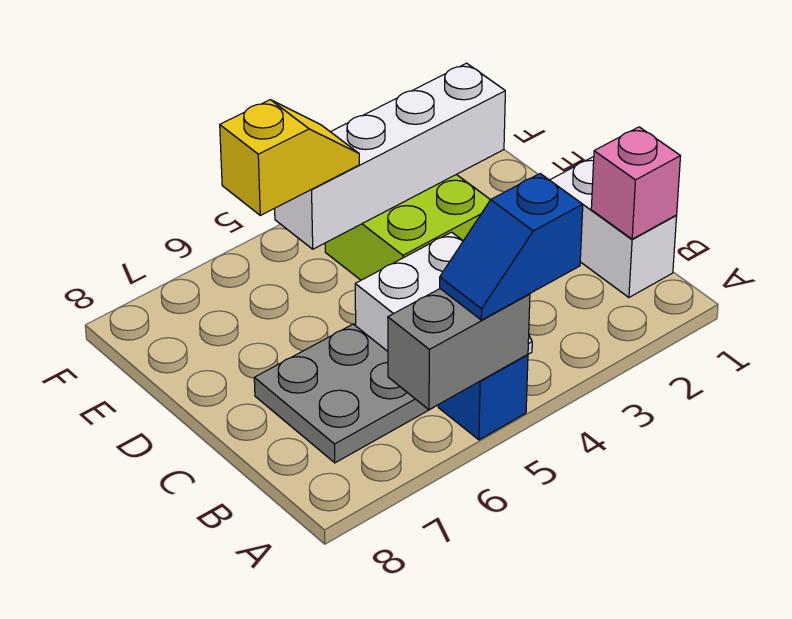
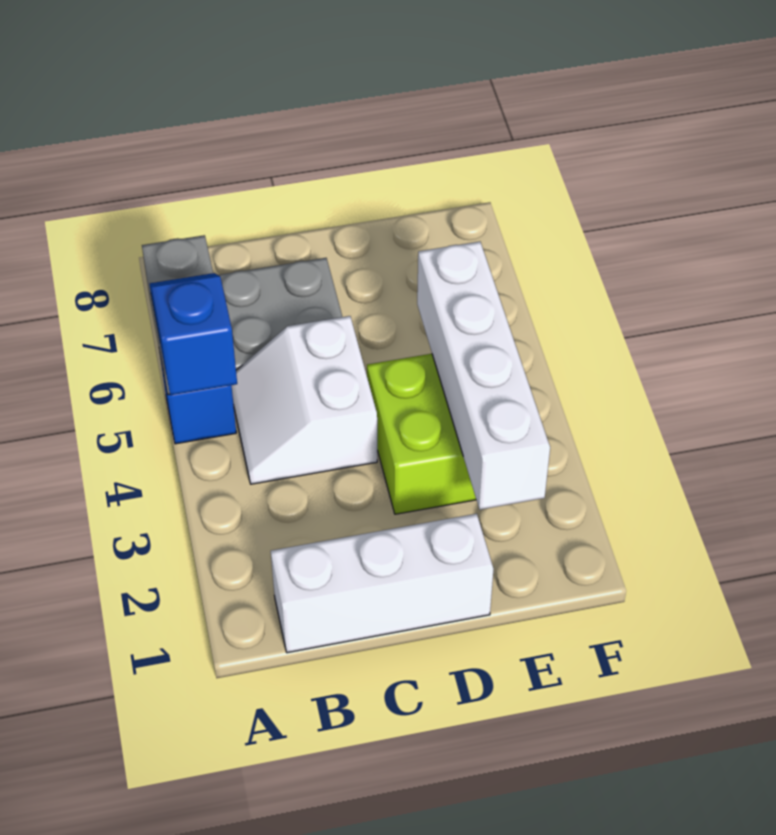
white brick B1:C1 level 1 -> white brick B1:D1 level 1
pink brick B1 level 2 -> none
yellow slope E5:E6 level 3 top 6 -> none

